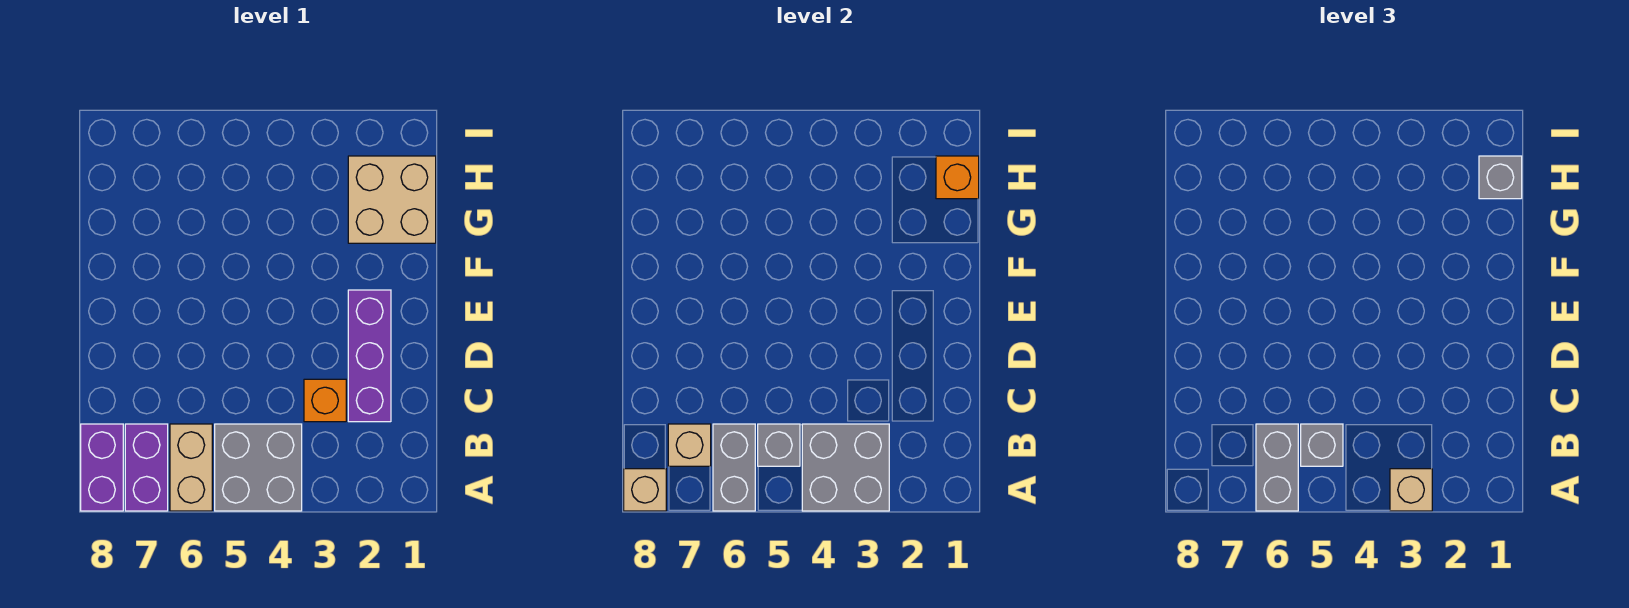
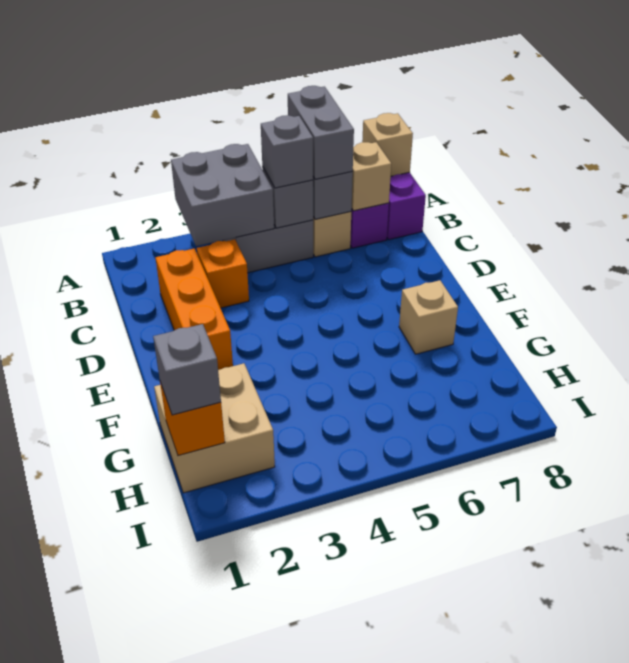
tan brick A3 level 3 -> tan brick F7 level 1
purple brick C2:E2 level 1 -> orange brick C2:E2 level 1

